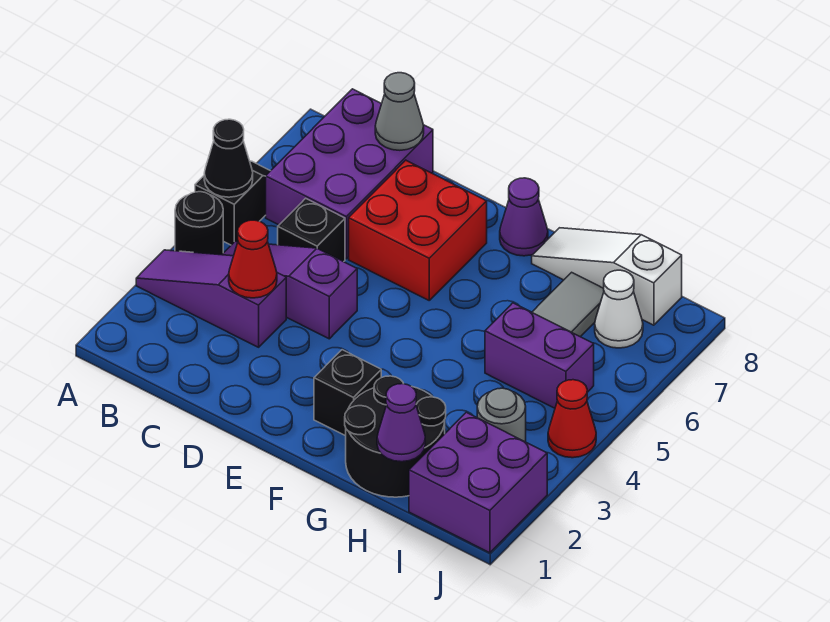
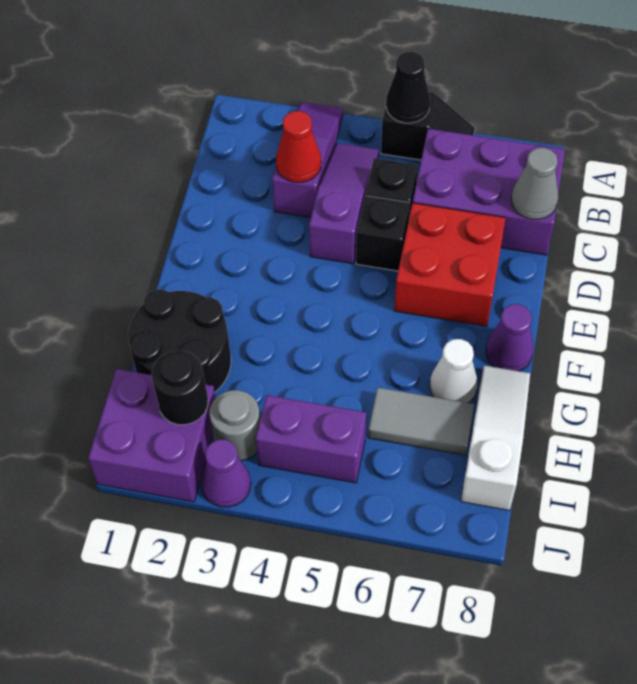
black round brick A4 level 1 -> black round brick I2 level 2
black brick F2 level 1 -> black brick D5 level 1
purple cone H1 level 2 -> purple cone J3 level 1
purple brick H5:I5 level 1 -> purple brick I4:I5 level 1
white cone I7 level 1 -> white cone G7 level 1
red cone J4 level 1 -> none

